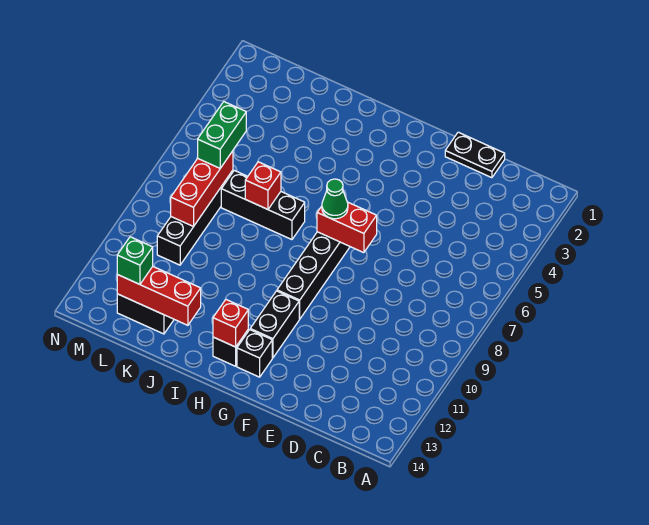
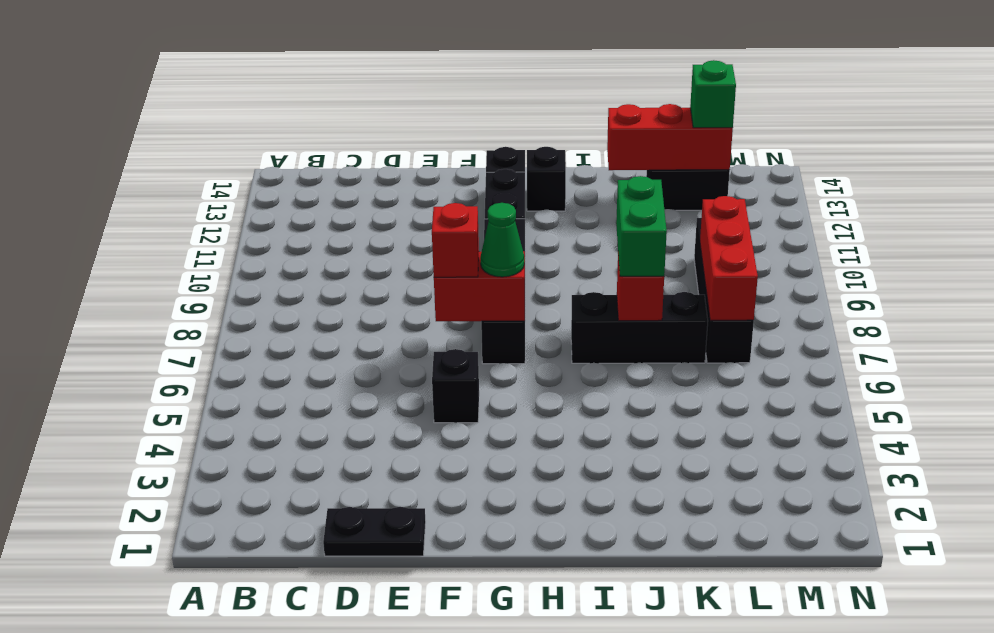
none -> black brick F5 level 1
red brick H13 level 2 -> red brick F7 level 3
green brick L6:L7 level 3 -> green brick J7:J8 level 3

